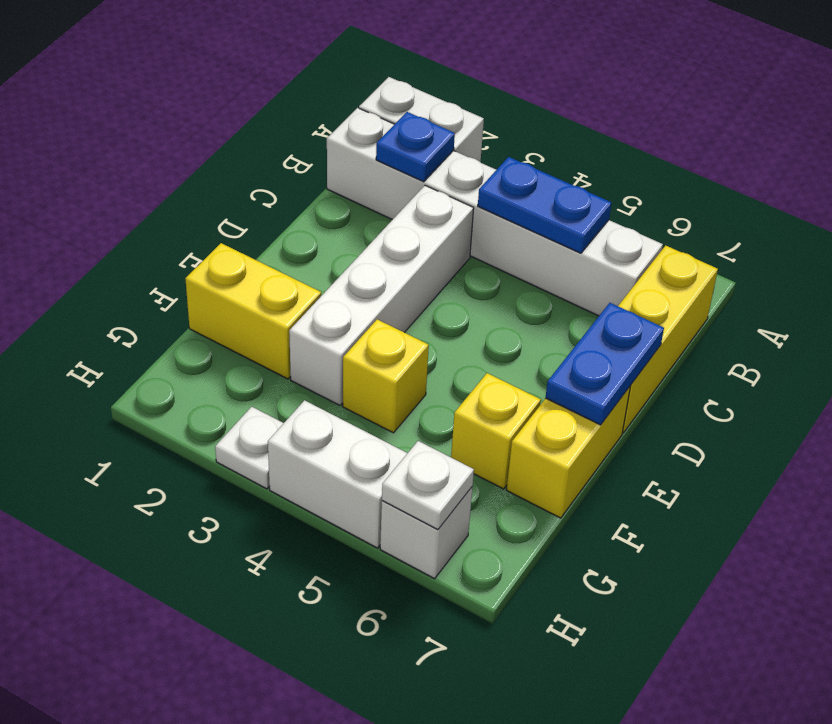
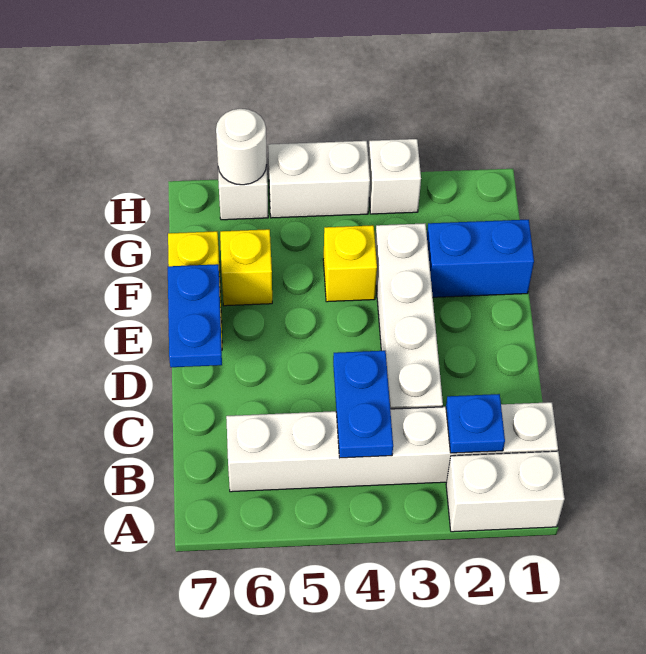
blue plate B4:B5 level 2 -> blue plate B4:C4 level 2
yellow brick B7:D7 level 1 -> none
yellow brick F1:F2 level 1 -> blue brick F1:F2 level 1
white plate H3 level 1 -> white brick H3 level 1
white plate H6 level 2 -> white round brick H6 level 2

